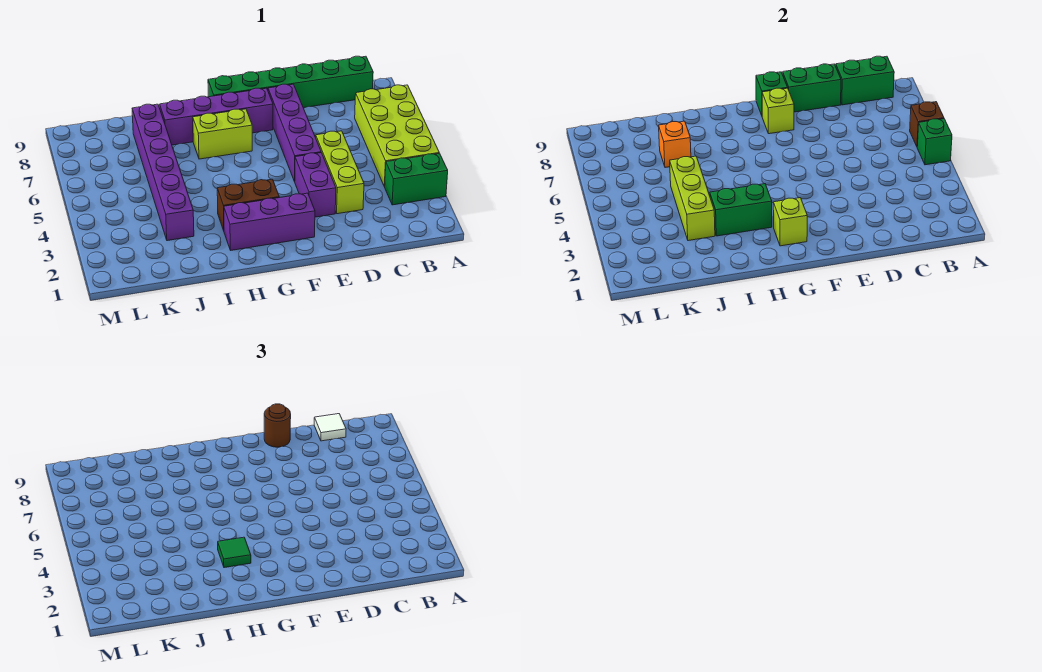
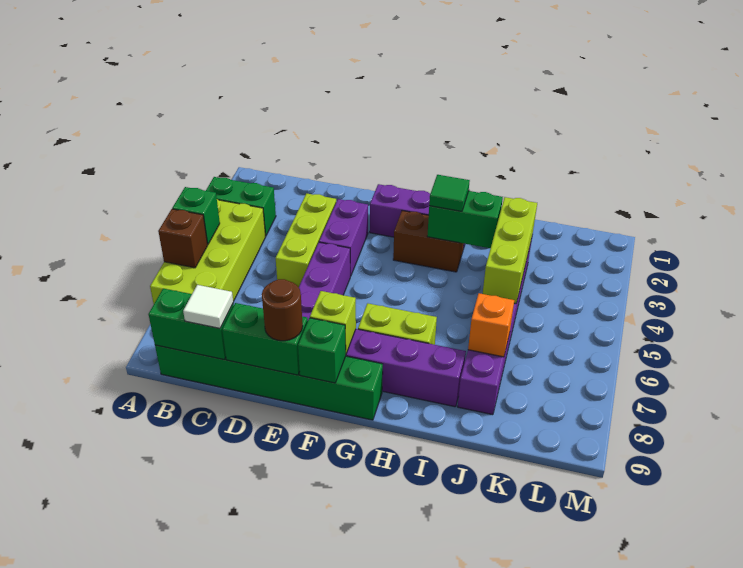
lime brick G2 level 2 -> none

